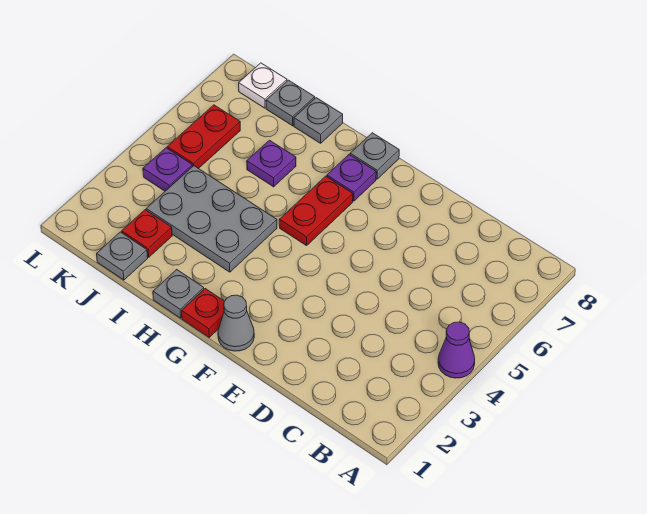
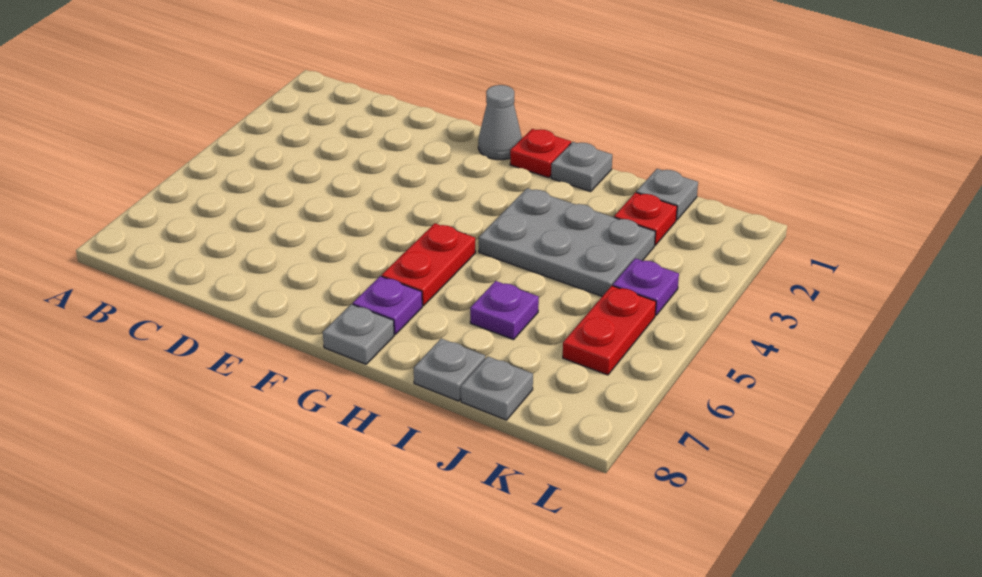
purple cone A4 level 1 -> none
white plate K8 level 1 -> none

